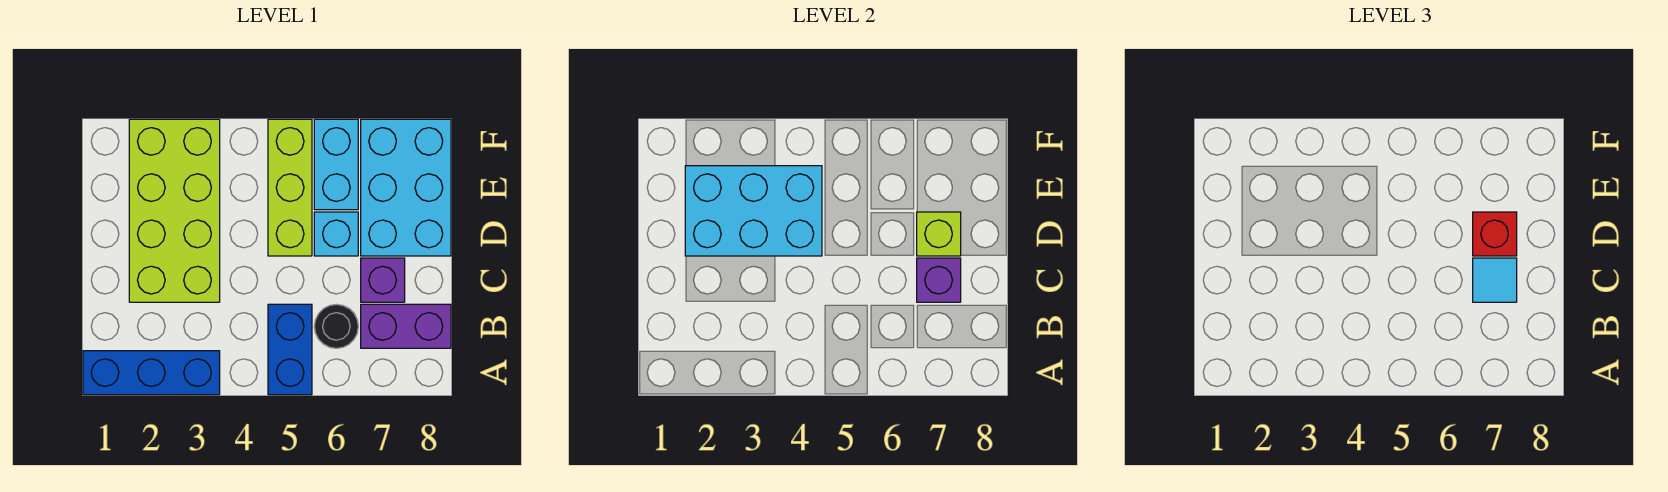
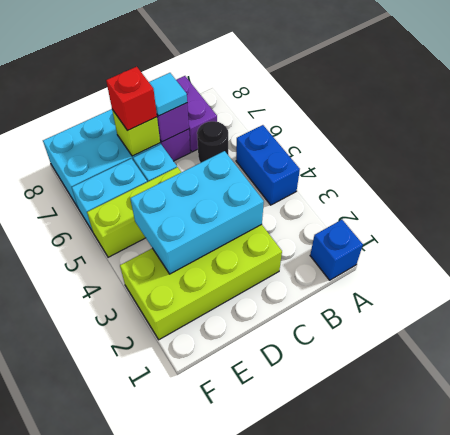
blue brick A1:A3 level 1 -> blue brick A1 level 1
blue brick A5:B5 level 1 -> blue brick A4:A5 level 1
cyan brick D2:E4 level 2 -> cyan brick C3:E4 level 2

